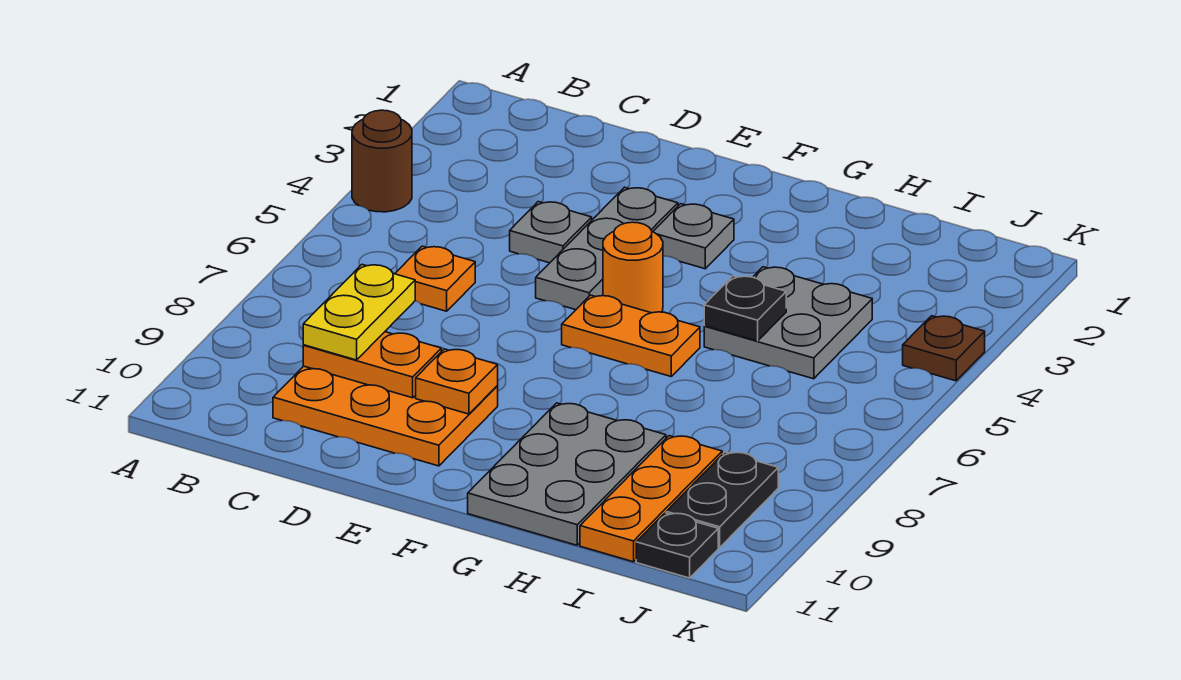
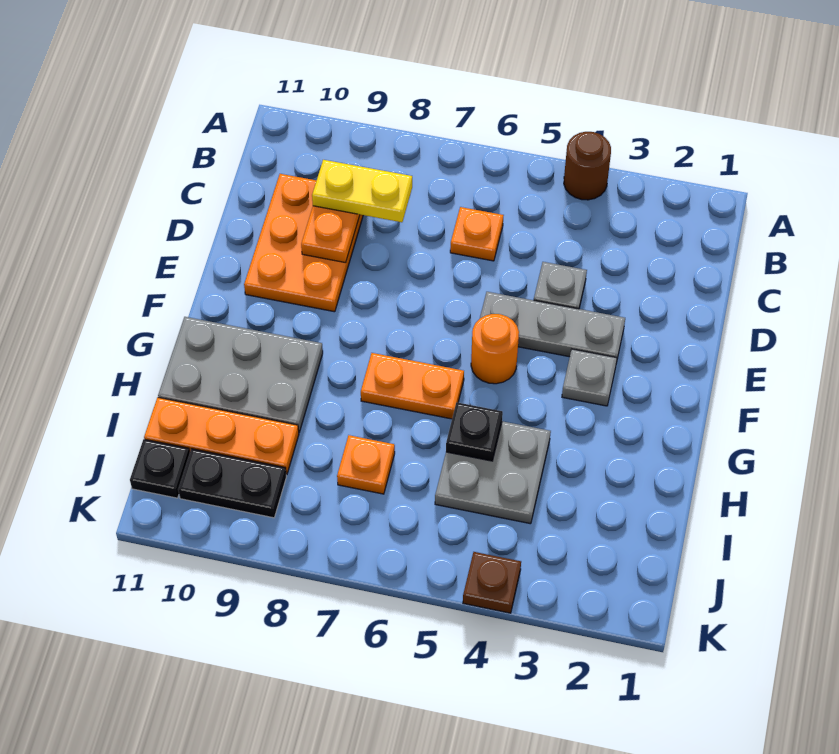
orange plate E9 level 2 -> orange plate I7 level 1
orange plate F6:G6 level 1 -> orange plate G6:G7 level 1

